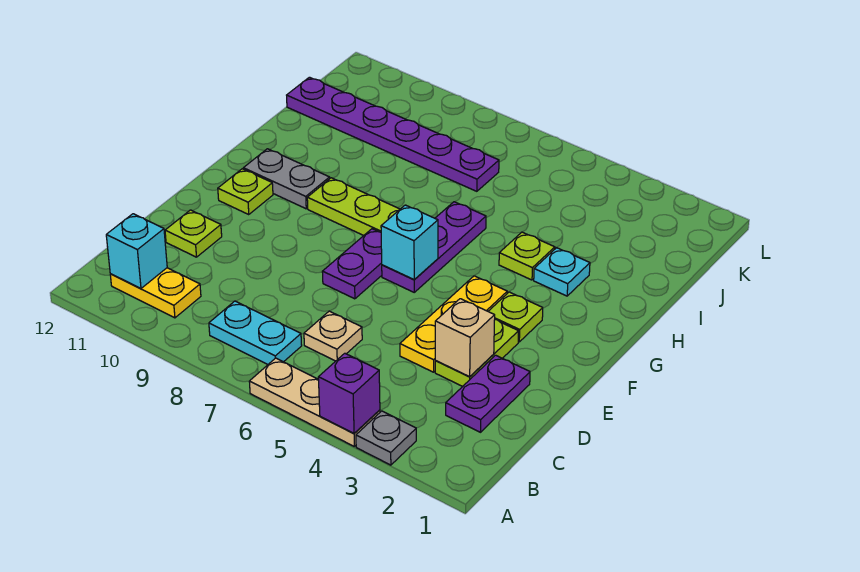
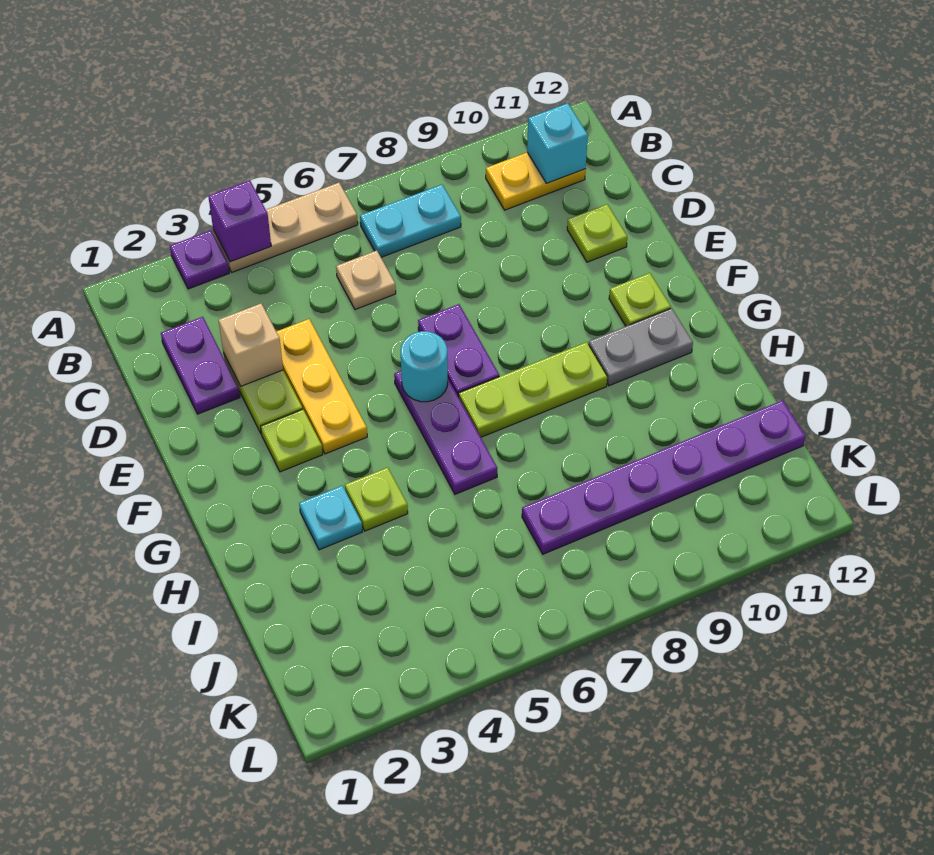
grey plate A3 level 1 -> purple plate A3 level 1
cyan brick F6 level 2 -> cyan round brick F6 level 2

